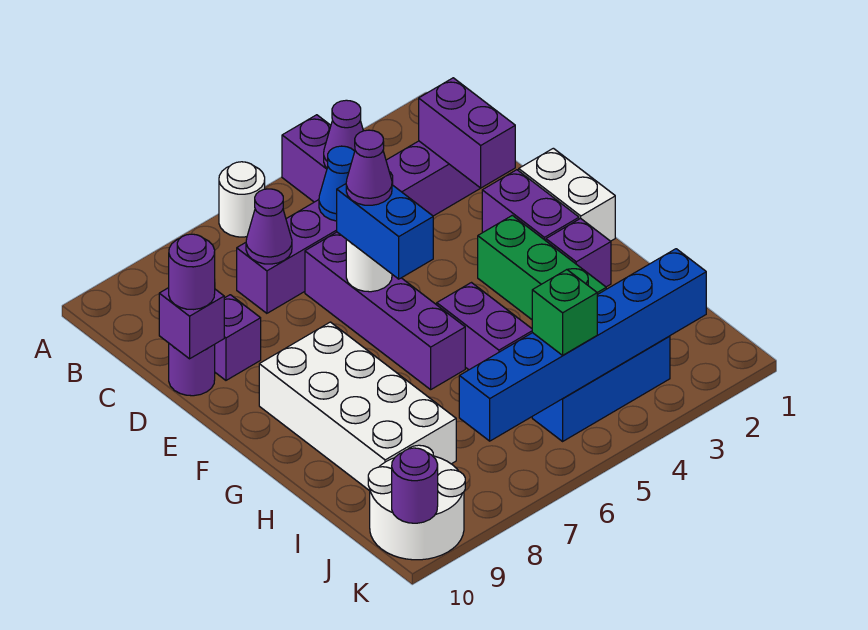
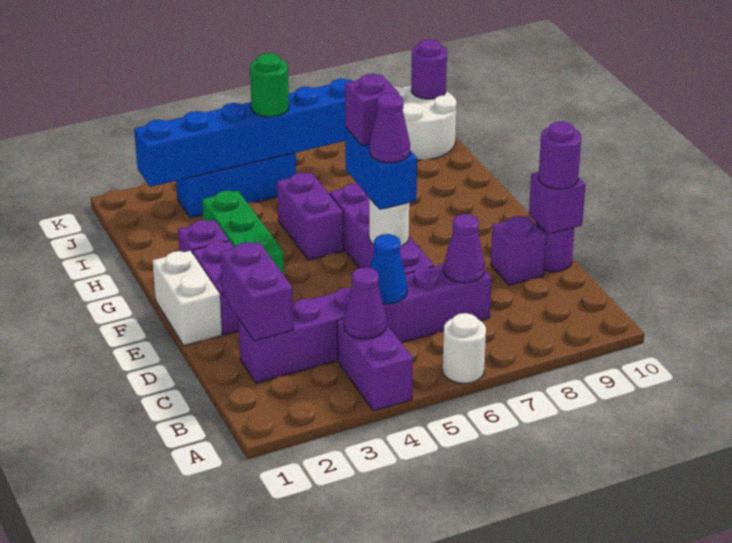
none -> purple brick F6 level 4
white brick F8:I9 level 1 -> none
green brick J5 level 3 -> green round brick J5 level 3

